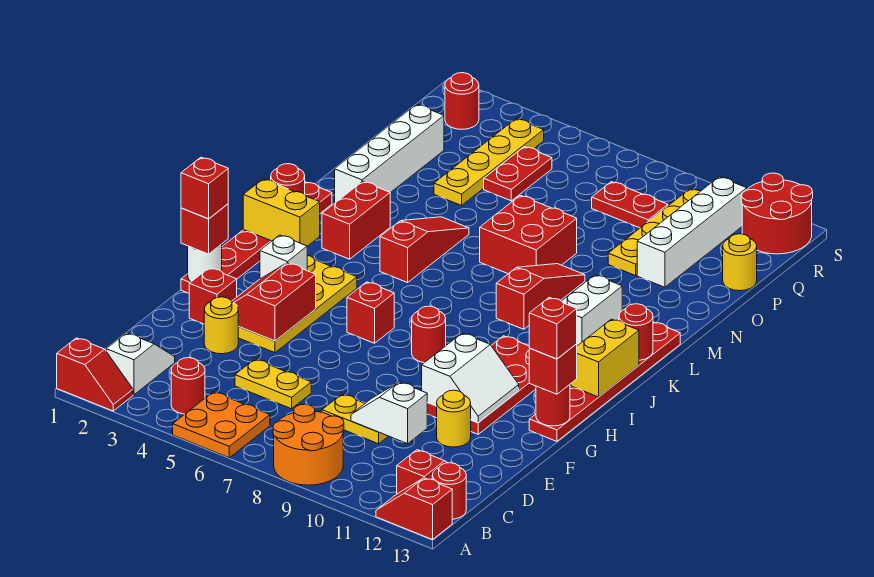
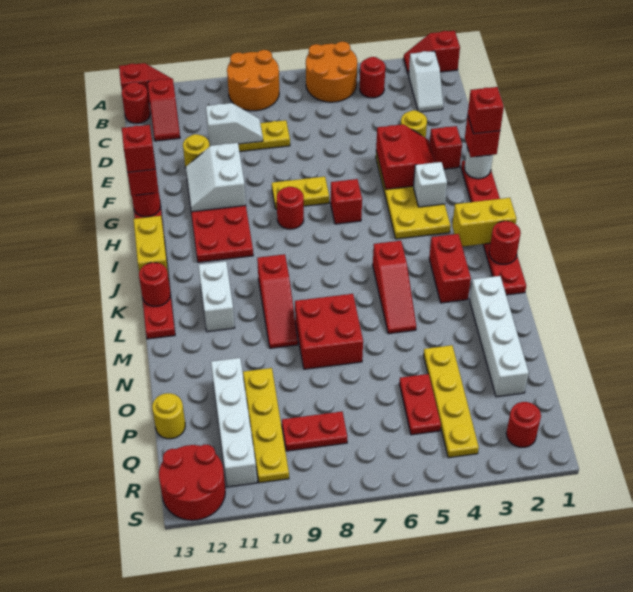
orange plate A5:B6 level 1 -> orange round brick A5:B6 level 1
yellow plate D5:D6 level 1 -> yellow plate G7:G8 level 1

